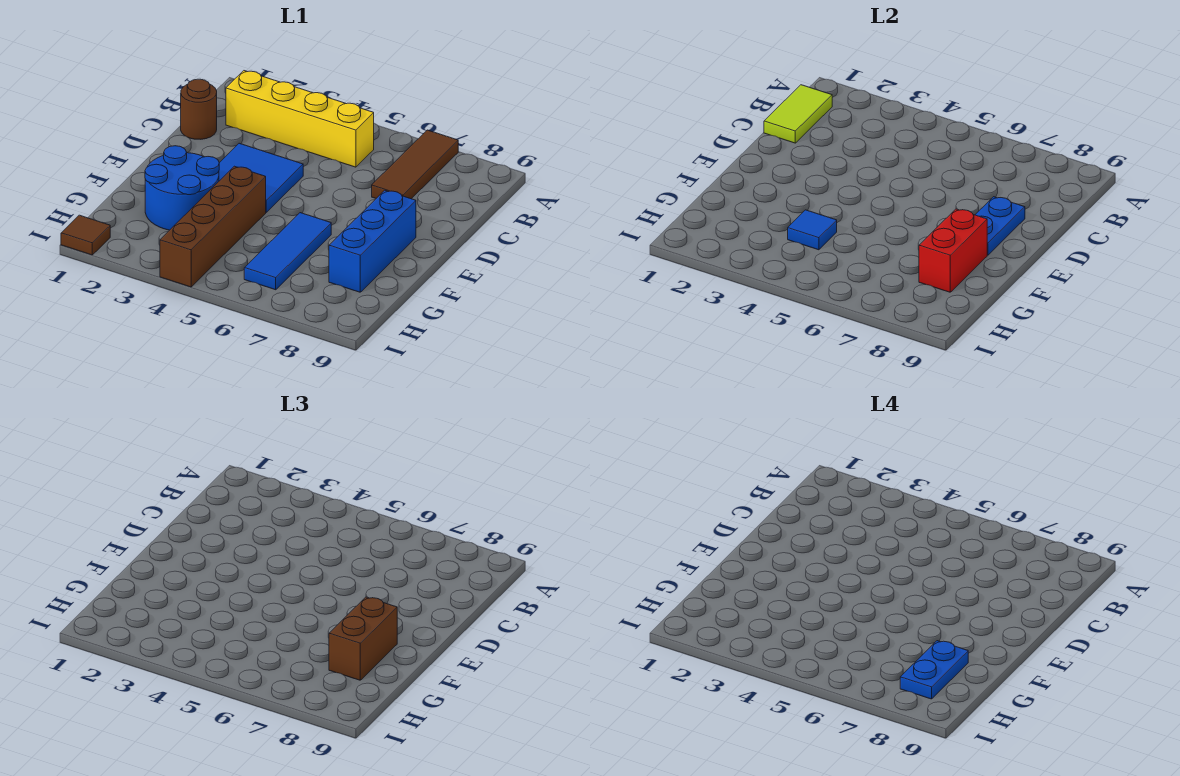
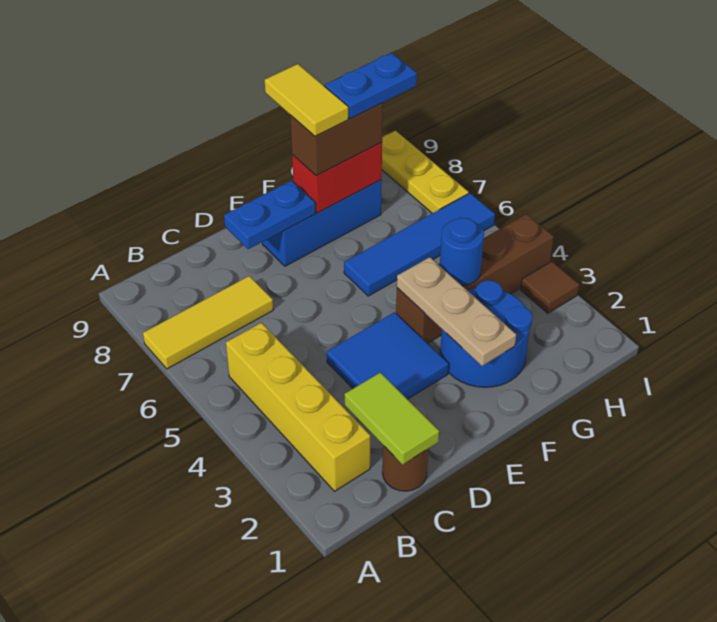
brown tile A7:C7 level 1 -> yellow tile A7:C7 level 1
lime tile B1:C1 level 2 -> lime tile C1:C2 level 2
none -> tan plate F2:F4 level 2
blue tile F6:H6 level 1 -> blue tile F6:I6 level 1
none -> yellow tile F8:F9 level 4
blue tile G4 level 2 -> blue round brick G4 level 2
brown tile I1 level 1 -> brown tile I3 level 1
none -> yellow plate I7:I9 level 1

